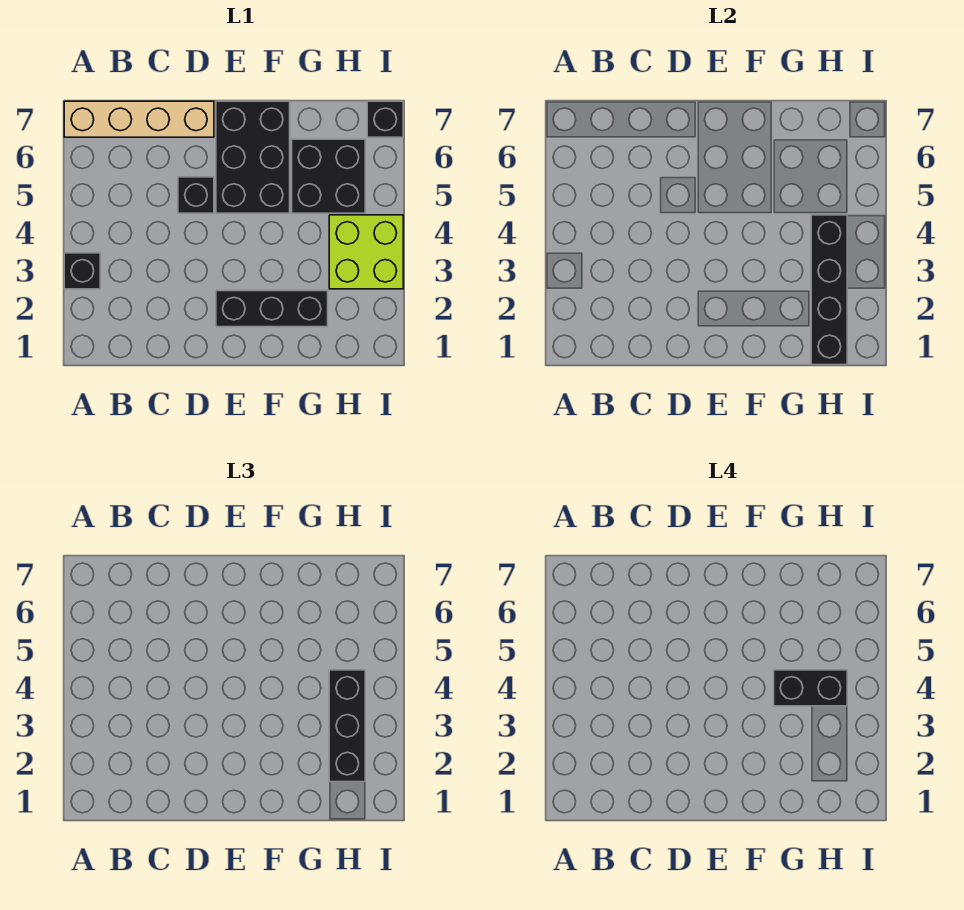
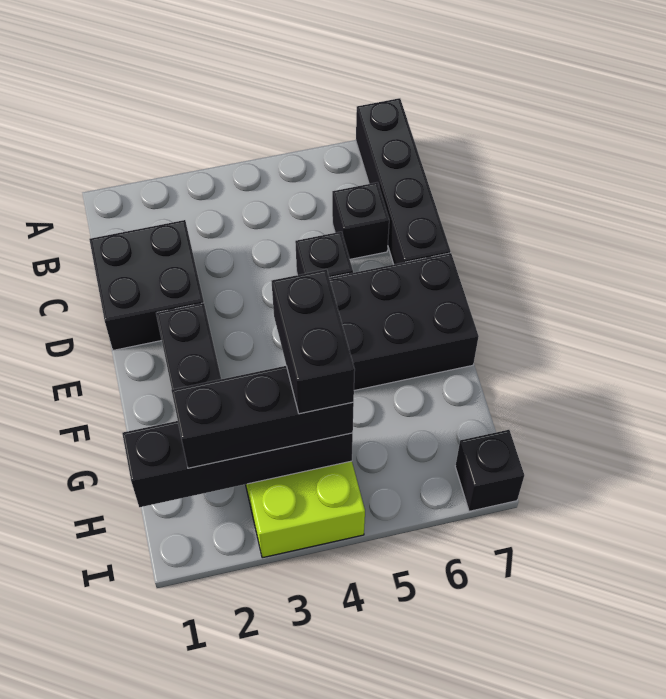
black brick A3 level 1 -> black brick C6 level 1
tan brick A7:D7 level 1 -> black brick A7:D7 level 1
black brick G5:H6 level 1 -> black brick C1:D2 level 1

